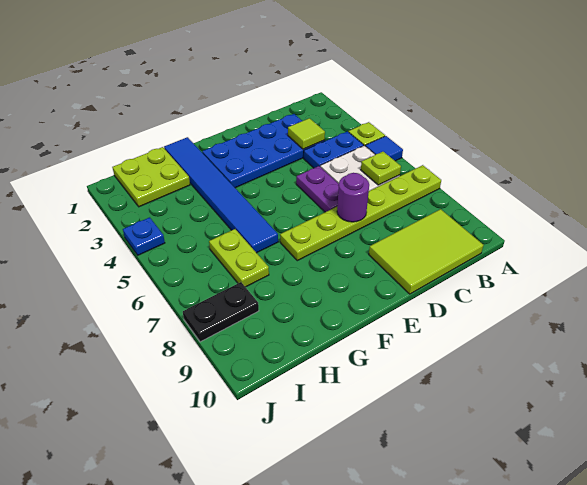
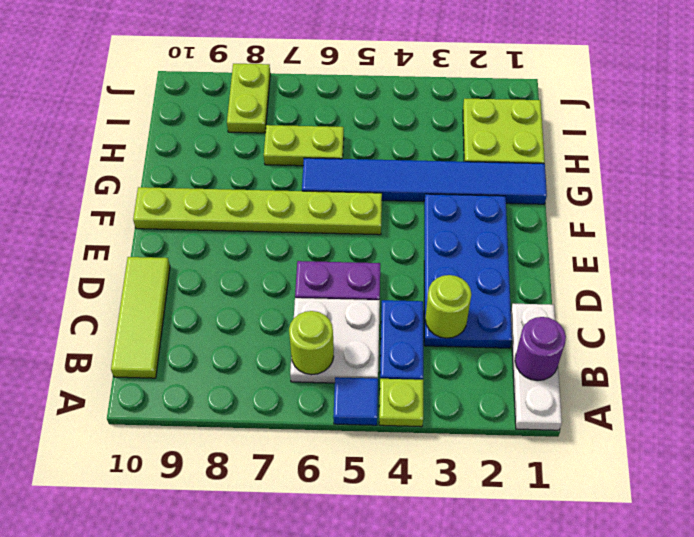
none -> white plate A1:C1 level 1
lime plate A7:F7 level 1 -> lime plate F5:F10 level 1
lime plate B6 level 2 -> lime round brick B6 level 2
lime tile B9:D10 level 1 -> lime tile B10:D10 level 1
lime tile C3 level 2 -> lime round brick C3 level 2
purple round brick D7 level 2 -> purple round brick B1 level 2
black plate I8:J8 level 1 -> lime plate I8:J8 level 1
blue plate J4 level 1 -> none

